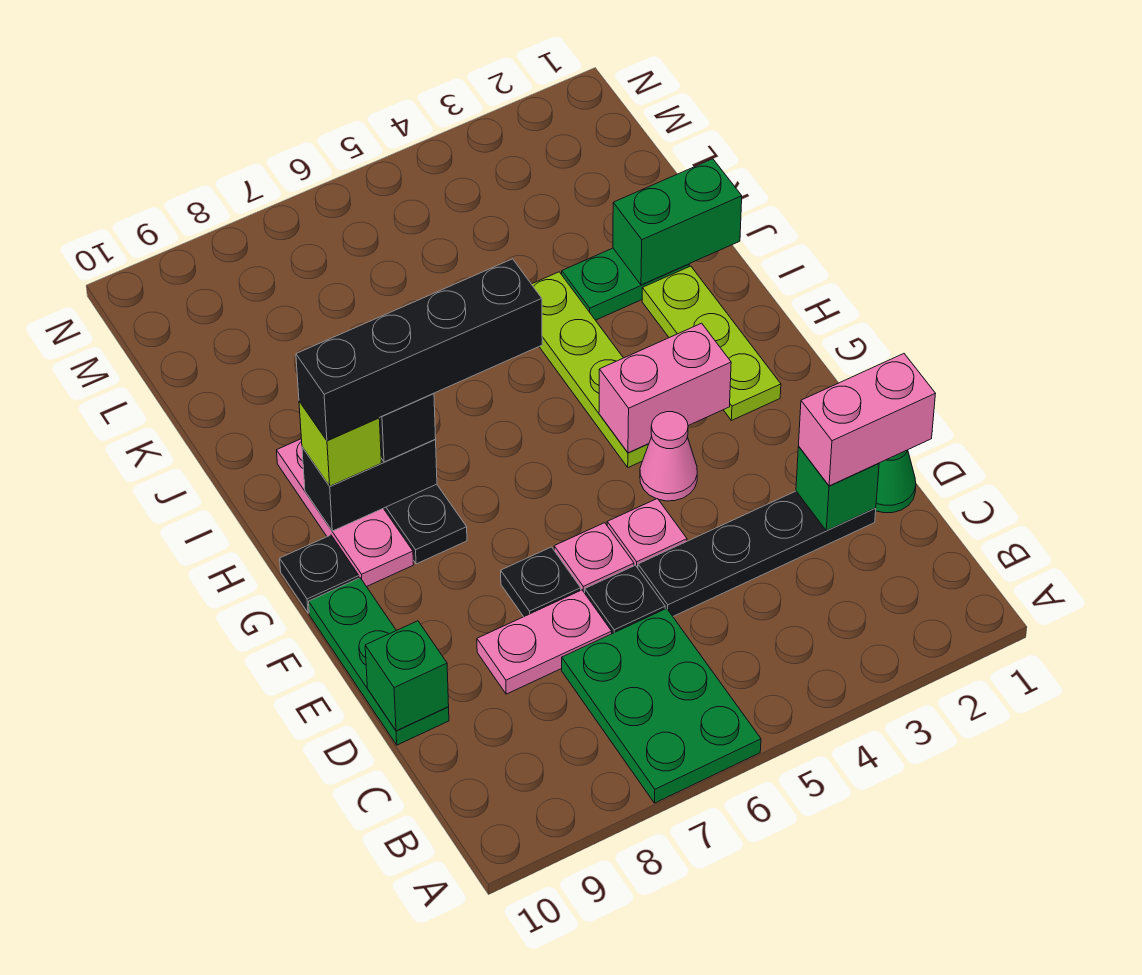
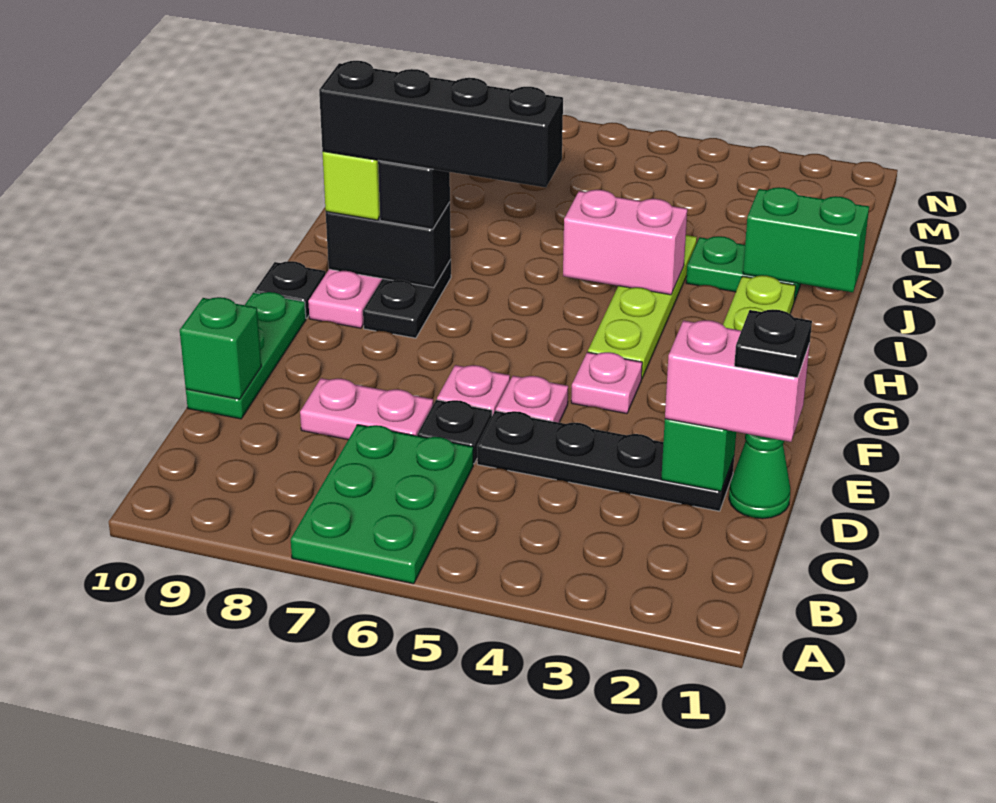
black plate E7 level 1 -> black plate D1 level 4
pink cone F4 level 1 -> pink plate F4 level 1
pink brick G3:G4 level 2 -> pink brick I4:I5 level 2

